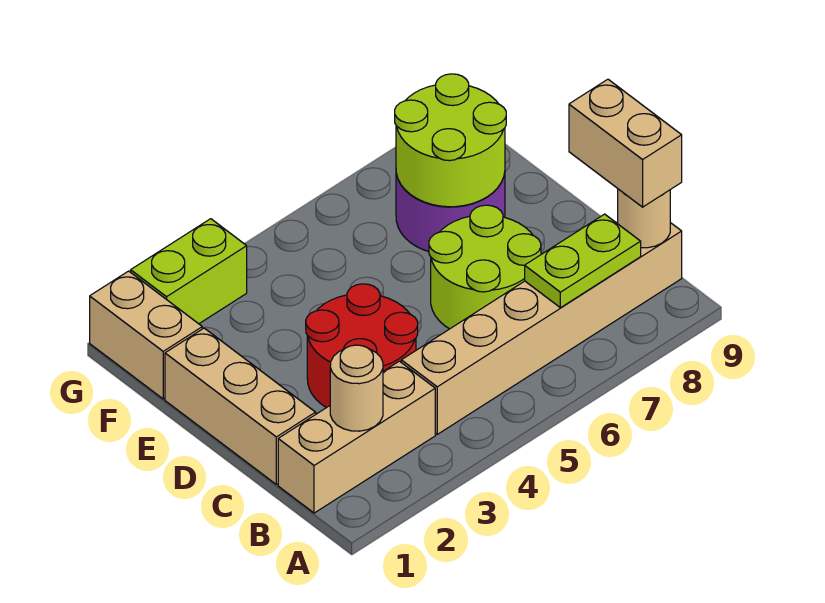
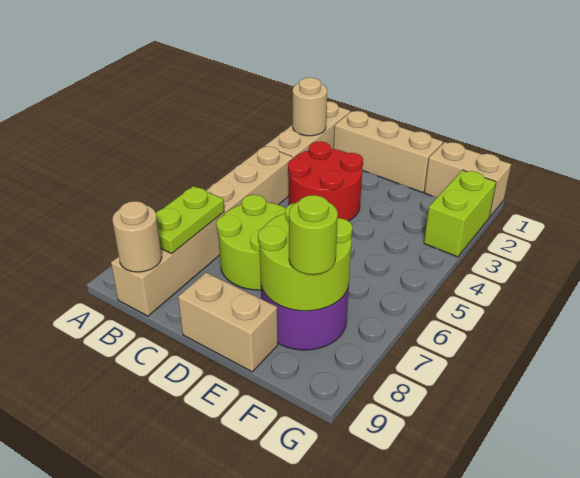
tan brick B9:C9 level 3 -> tan brick D9:E9 level 1
none -> lime round brick F8 level 3

